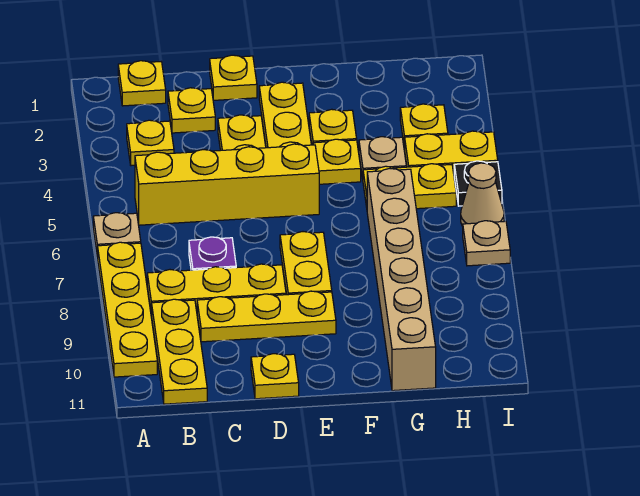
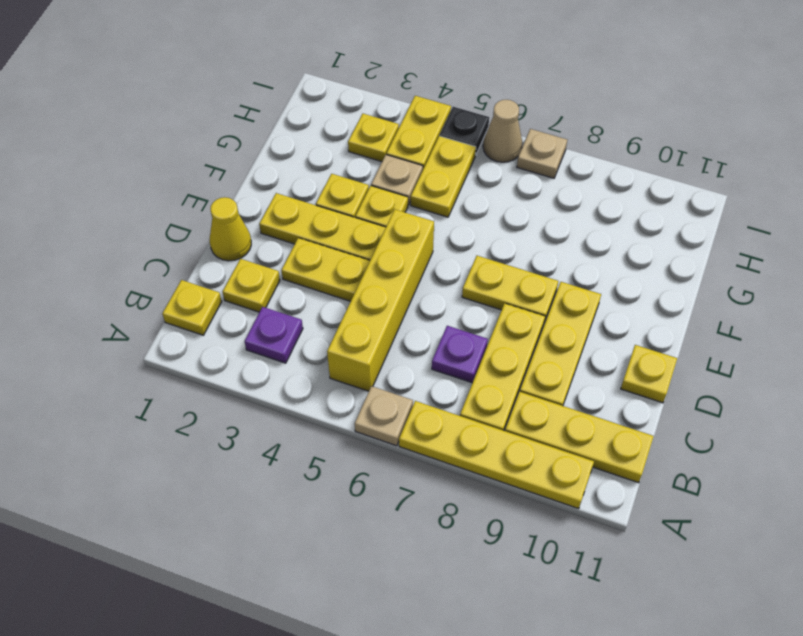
yellow plate B3 level 1 -> purple plate B3 level 1
yellow plate D1 level 1 -> yellow cone D1 level 1
tan brick G6:G11 level 1 -> none

